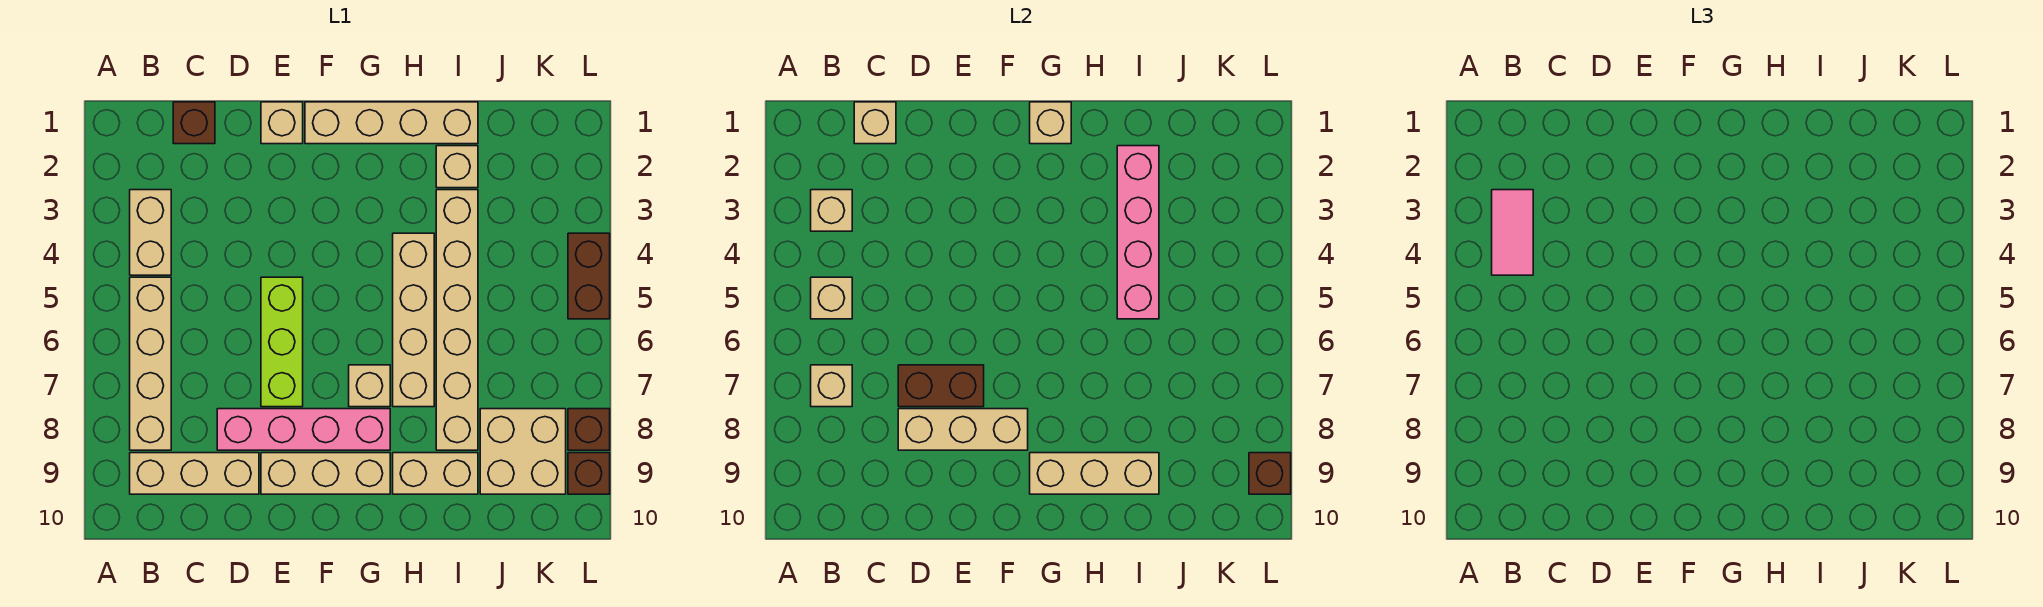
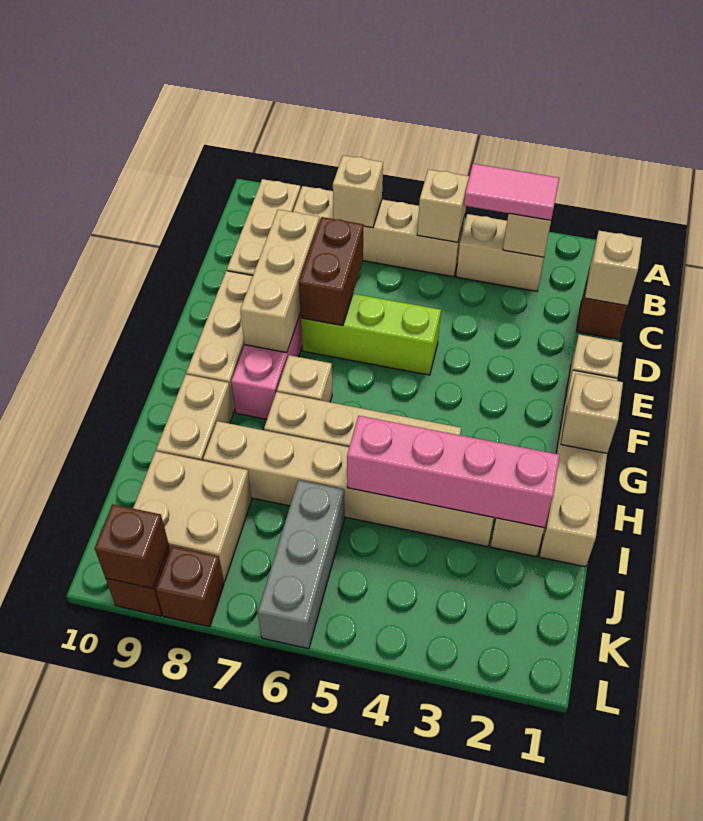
tan brick G9:I9 level 2 -> none
none -> grey brick J6:L6 level 1
brown brick L4:L5 level 1 -> none

